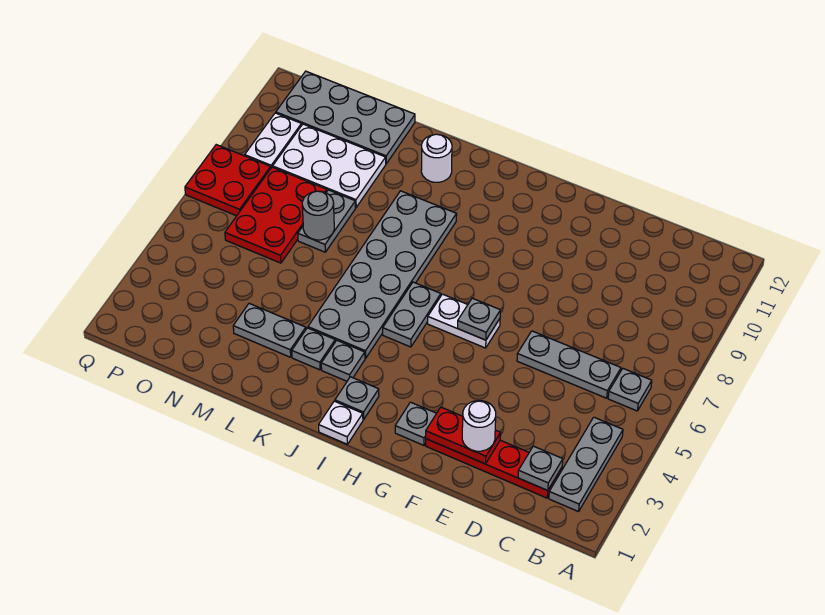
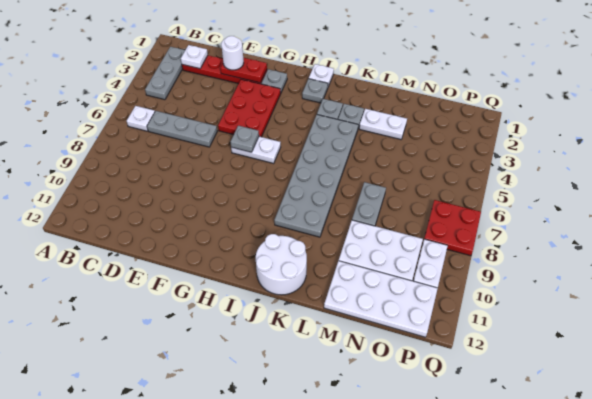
grey plate B6 level 1 -> white plate B6 level 1
grey plate C2 level 2 -> white plate C2 level 2
grey plate I5:I6 level 1 -> none
white round brick K11 level 1 -> white round brick J11:K12 level 1
grey plate L3:M3 level 1 -> white plate L3:M3 level 1
grey round brick M7 level 2 -> none
grey plate M11:P12 level 1 -> white plate M11:P12 level 1
red plate N6:O8 level 1 -> red plate F3:G5 level 1

